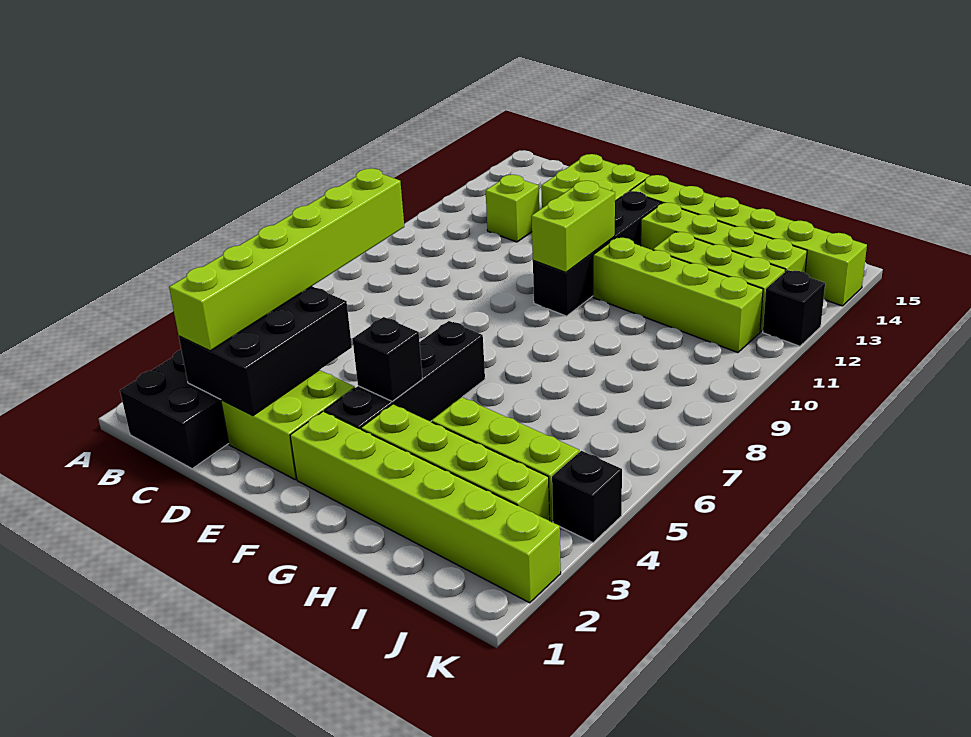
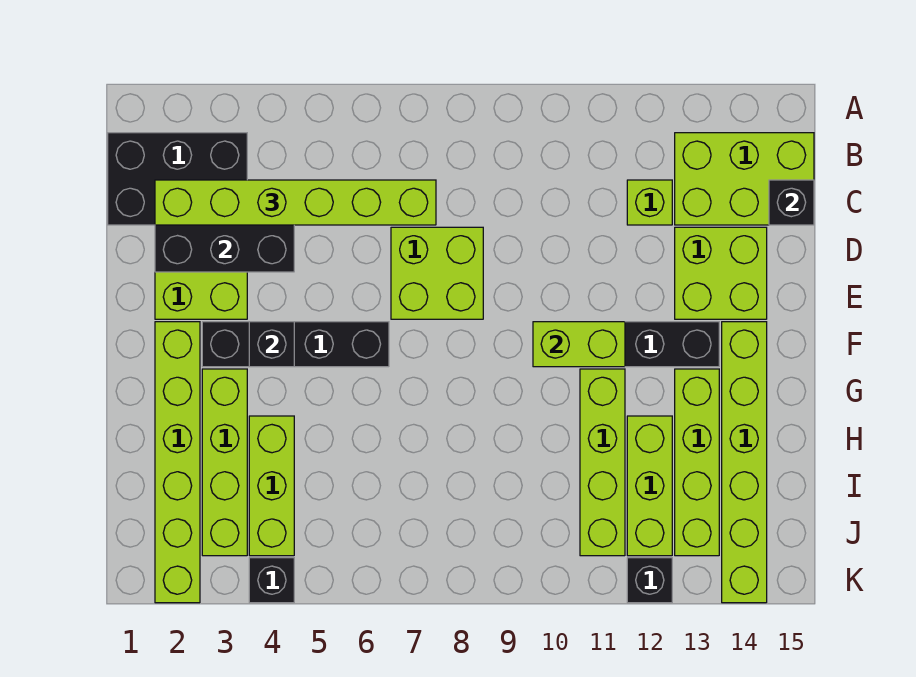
none -> lime brick B13:C15 level 1
none -> black brick C15 level 2
none -> lime brick D7:E8 level 1

